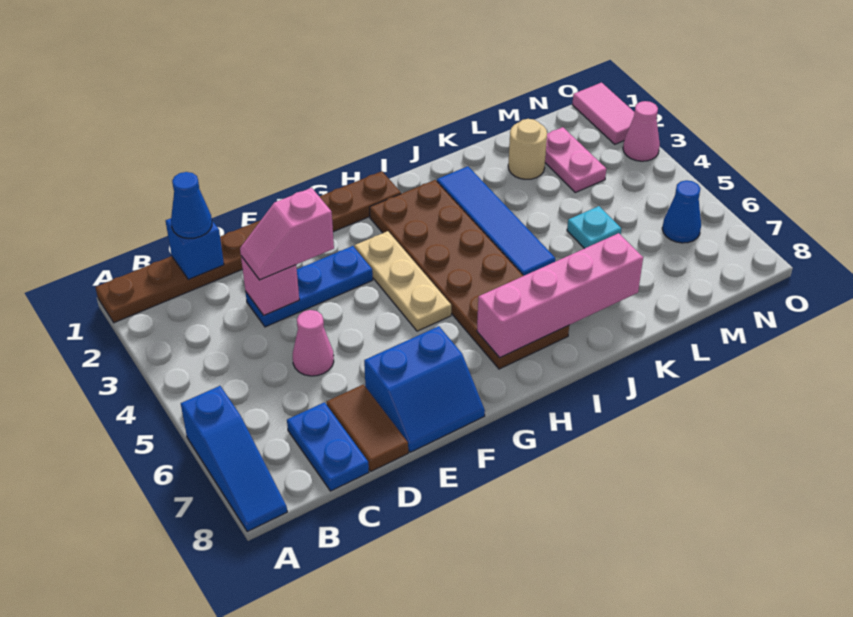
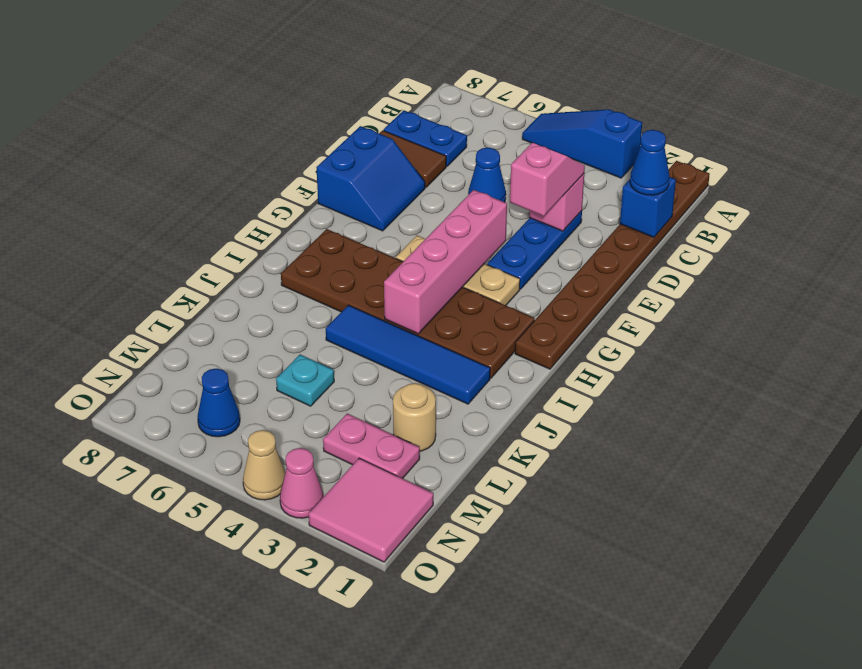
blue slope A6:A8 level 1 top 6 -> blue slope A3:A5 level 1 top 3
pink cone D5 level 1 -> blue cone D5 level 1
blue slope E7:F8 level 1 top 7 -> blue slope E7:F8 level 1 top 8
pink brick H7:K7 level 2 -> pink brick F4:I4 level 2
pink tile O1:O2 level 1 -> pink tile N1:O2 level 1
none -> tan cone O4 level 1

